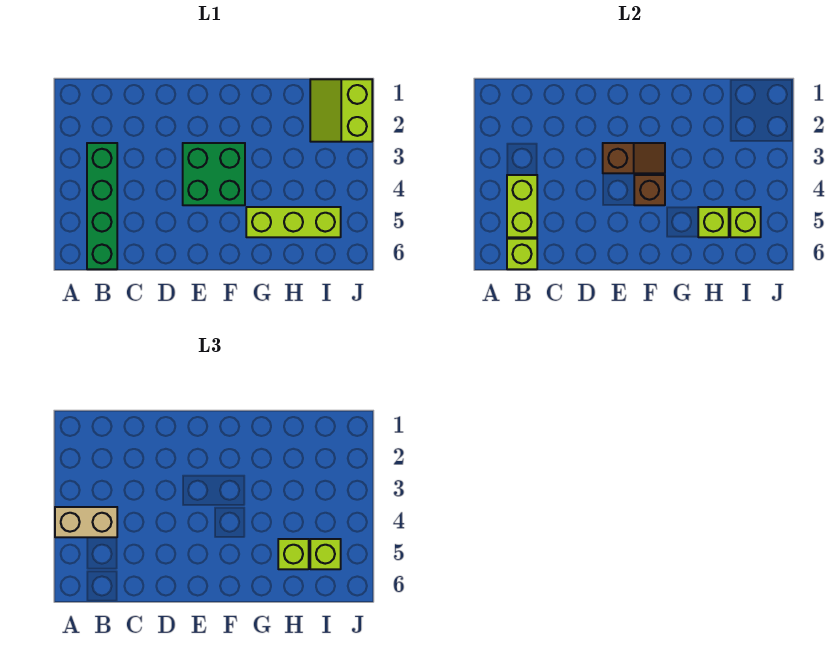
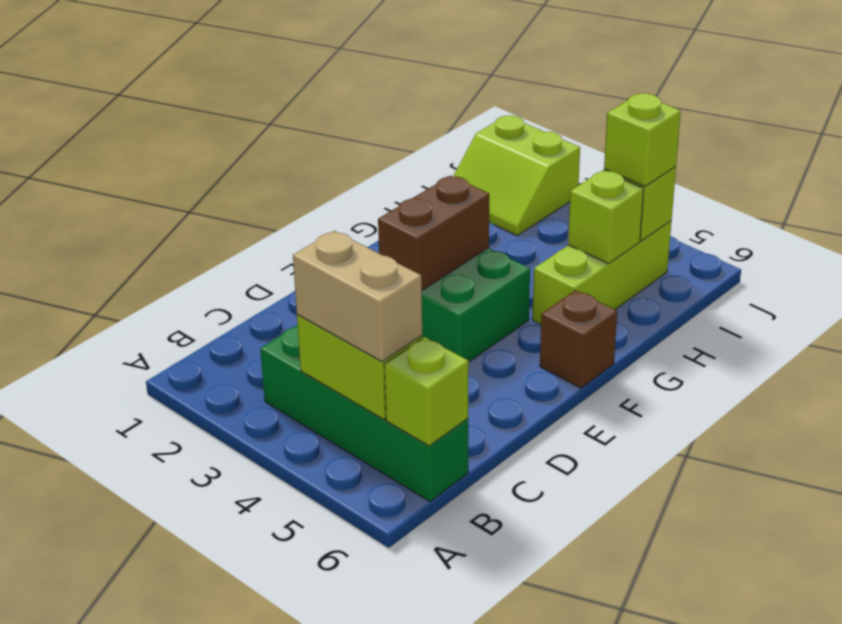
tan brick A4:B4 level 3 -> tan brick B4:B5 level 3
brown slope E3:F3 level 2 top E -> brown brick E3:F3 level 2
brown brick F4 level 2 -> brown brick F6 level 1
lime brick H5 level 3 -> none

